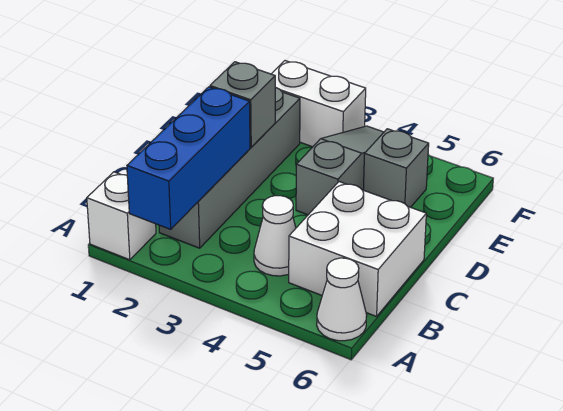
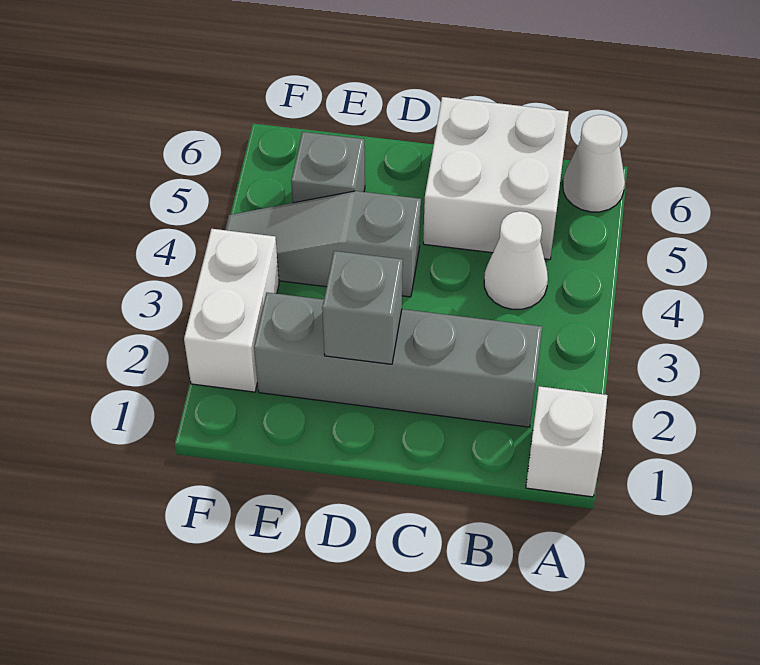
blue brick A2:C2 level 2 -> none

